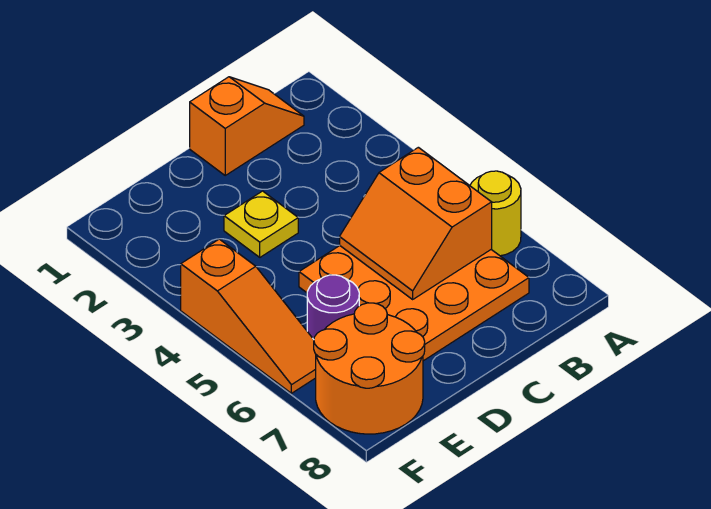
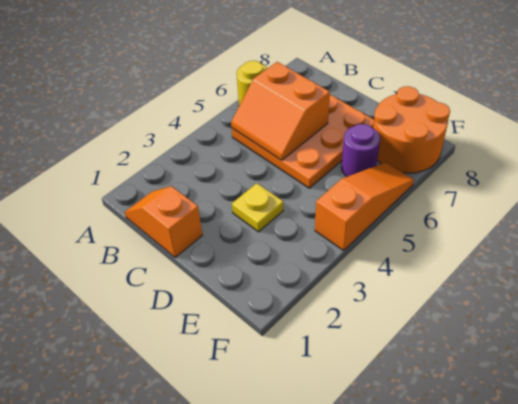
orange slope B5:C6 level 2 top B -> orange slope B5:C6 level 2 top 6

